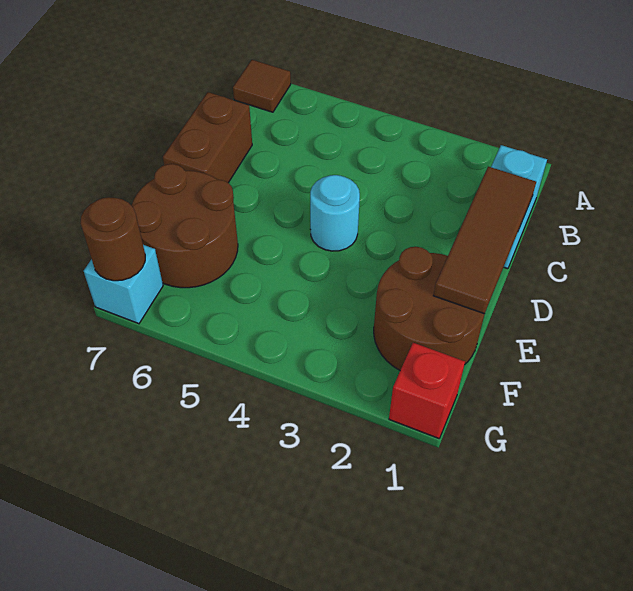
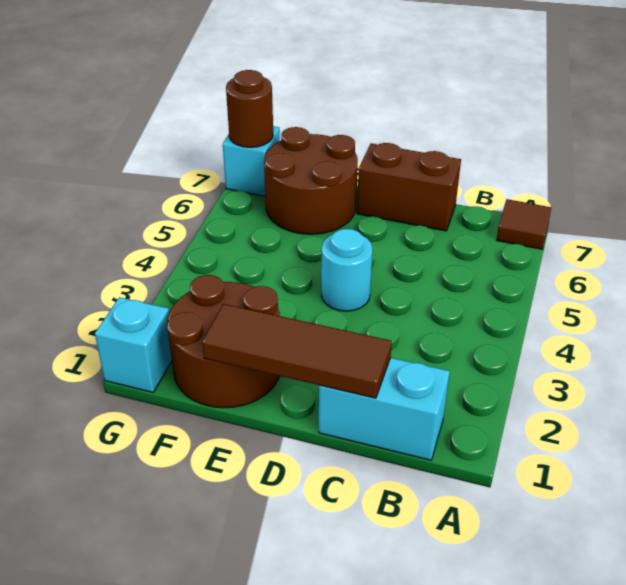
red brick G1 level 1 -> cyan brick G1 level 1

